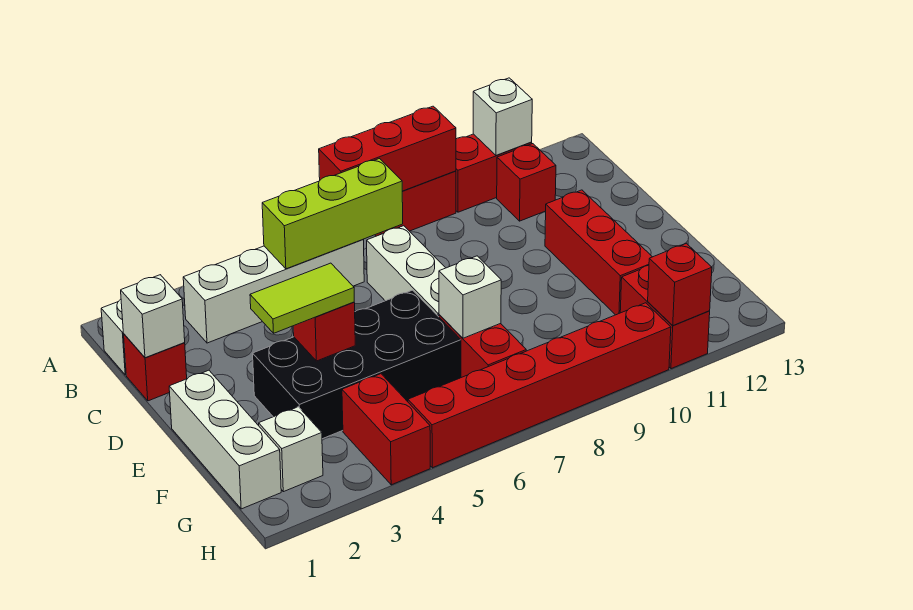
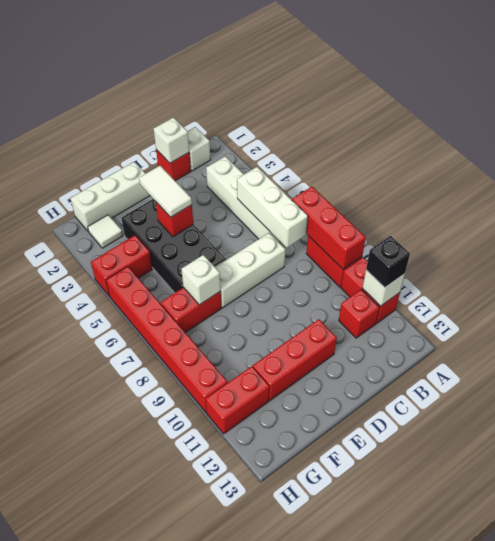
none -> black brick A11 level 3
lime brick B5:B7 level 2 -> white brick B5:B7 level 2
lime tile E3:E4 level 3 -> white tile E3:E4 level 3
white brick G2 level 1 -> white tile G2 level 1
red brick H11 level 2 -> none

